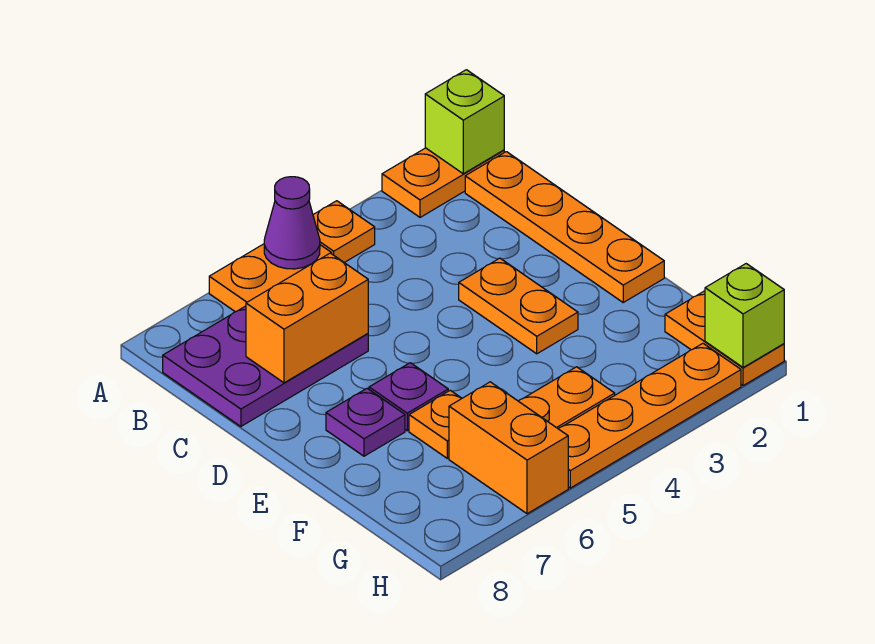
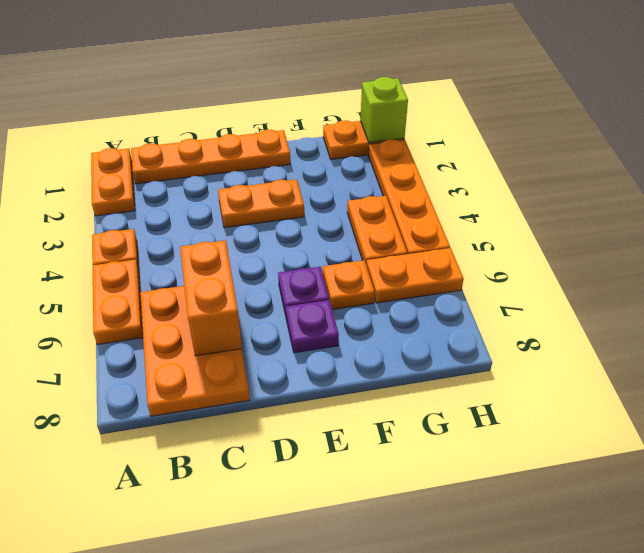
lime brick A1 level 2 -> none
purple cone A5 level 2 -> none
purple plate B6:C8 level 1 -> orange plate B6:C8 level 1
orange brick G6:H6 level 1 -> orange plate G6:H6 level 1

